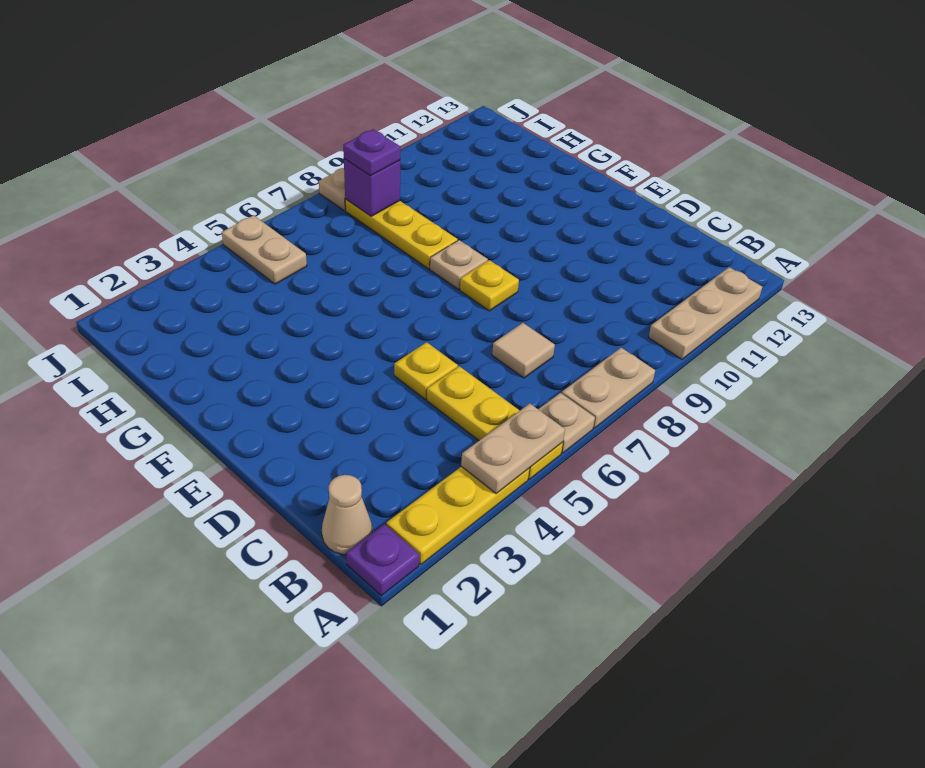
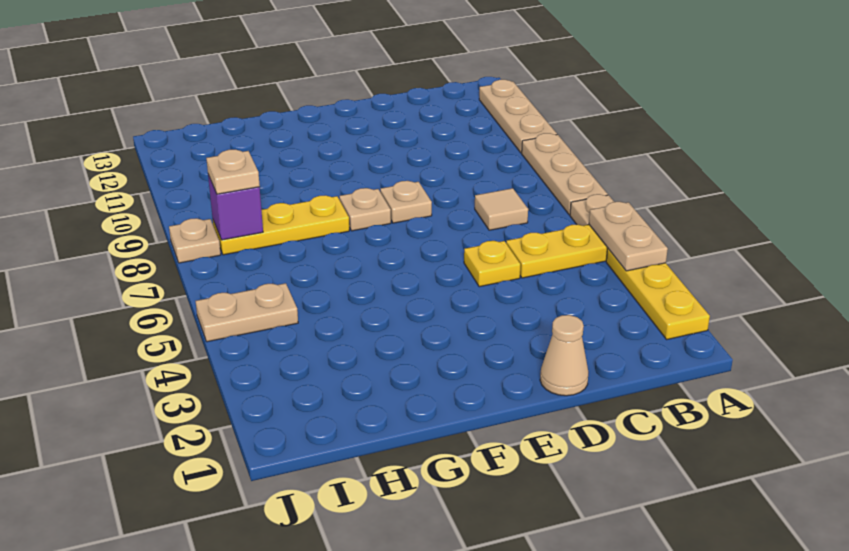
purple plate A1 level 1 -> none
tan plate A7:A8 level 1 -> tan plate A7:A9 level 1
tan cone B1 level 1 -> tan cone D1 level 1
yellow plate E8 level 1 -> tan plate E8 level 1
purple plate I8 level 3 -> tan plate I8 level 3

